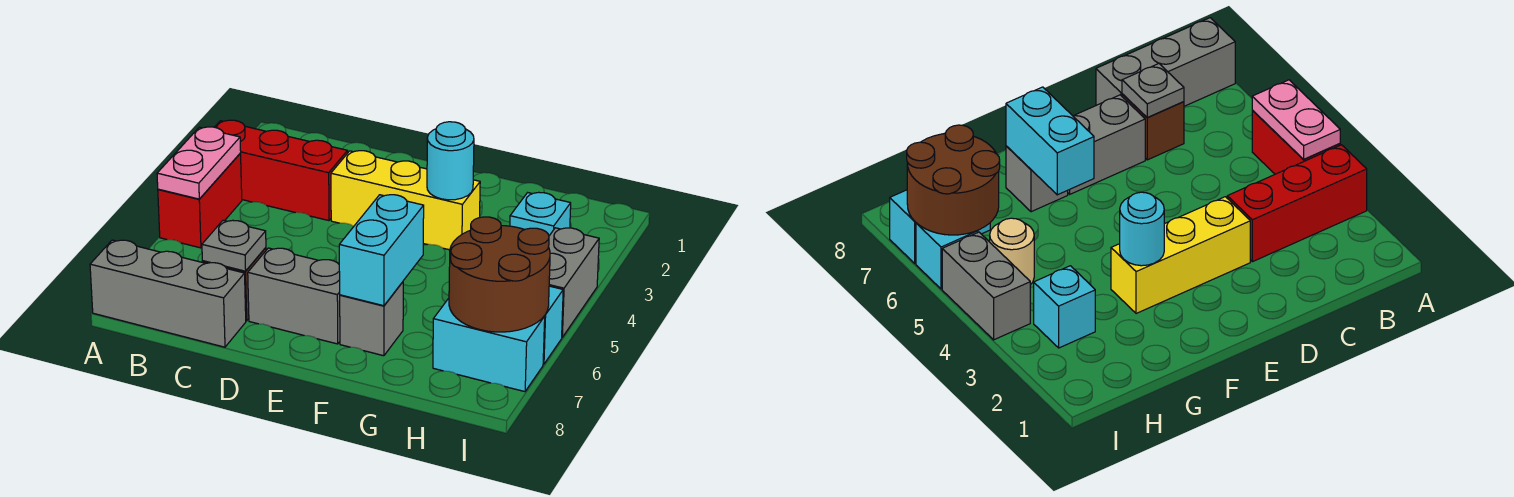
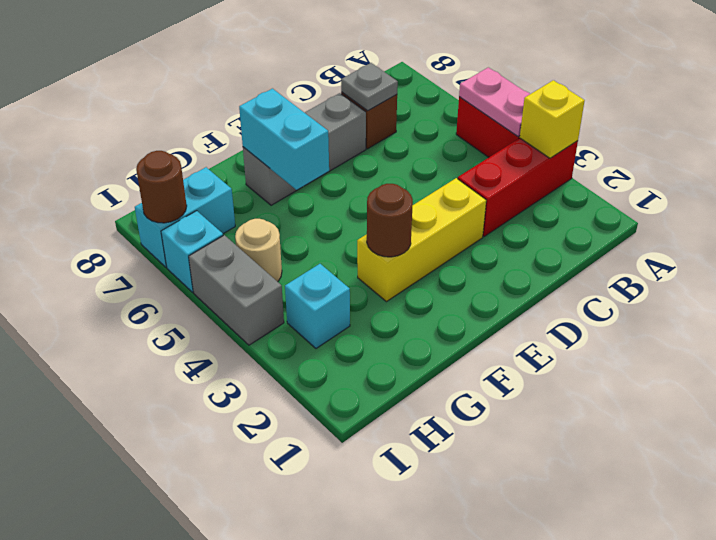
none -> yellow brick A3 level 2
grey brick A8:C8 level 1 -> none
cyan round brick F3 level 2 -> brown round brick F3 level 2
brown round brick H6:I7 level 2 -> brown round brick I7 level 2

